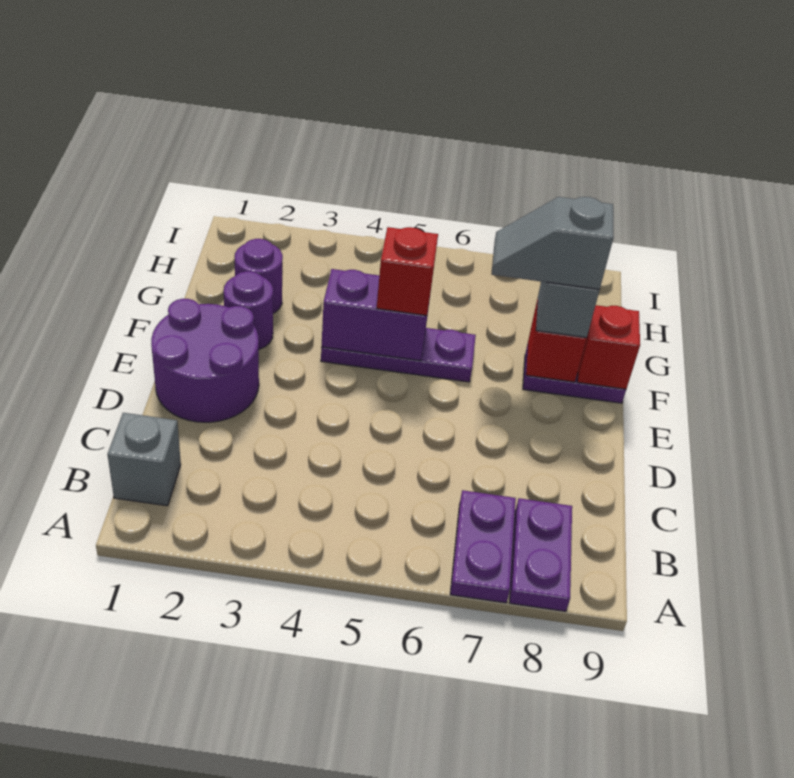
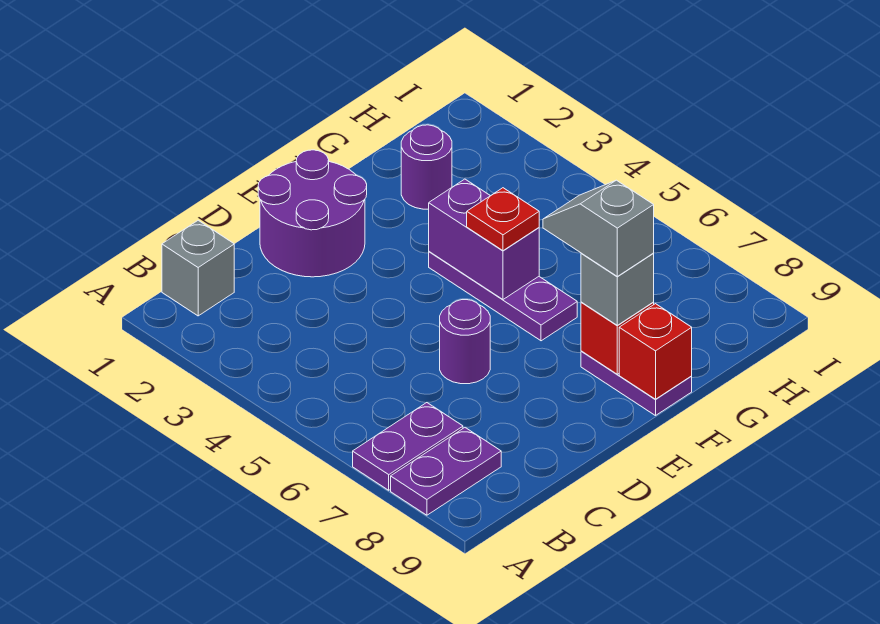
purple round brick F2 level 1 -> purple round brick D6 level 1
red brick F5 level 3 -> red plate F5 level 3

